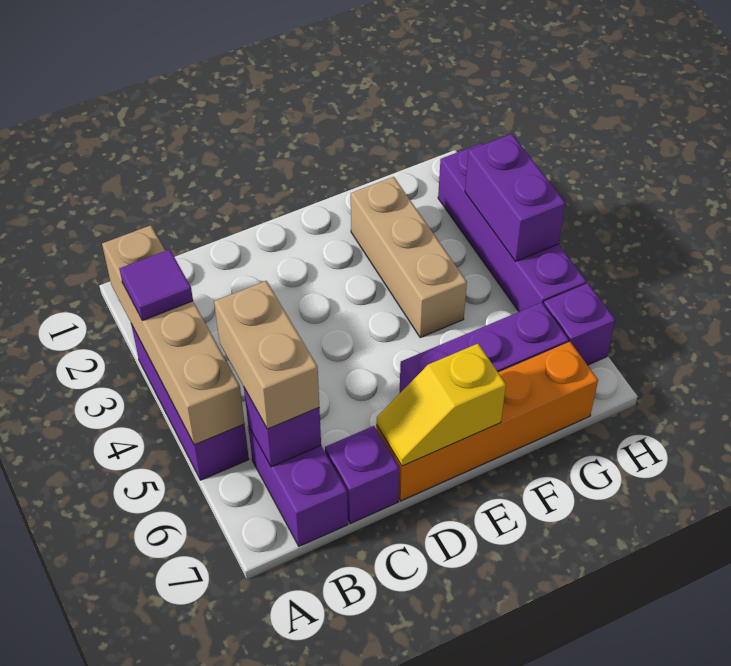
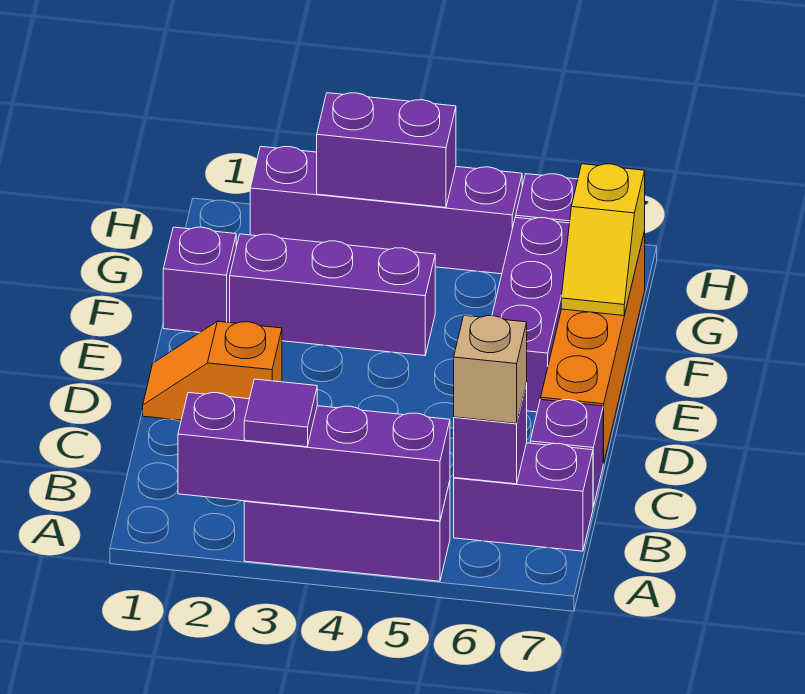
tan brick A2:A5 level 2 -> purple brick A2:A5 level 2
tan brick B5:B6 level 3 -> tan brick B6 level 3
none -> orange slope D1:D2 level 1 top 2
yellow slope D7:E7 level 2 top E -> yellow slope F7:G7 level 2 top G
none -> purple brick F1 level 1
tan brick F2:F4 level 1 -> purple brick F2:F4 level 1

